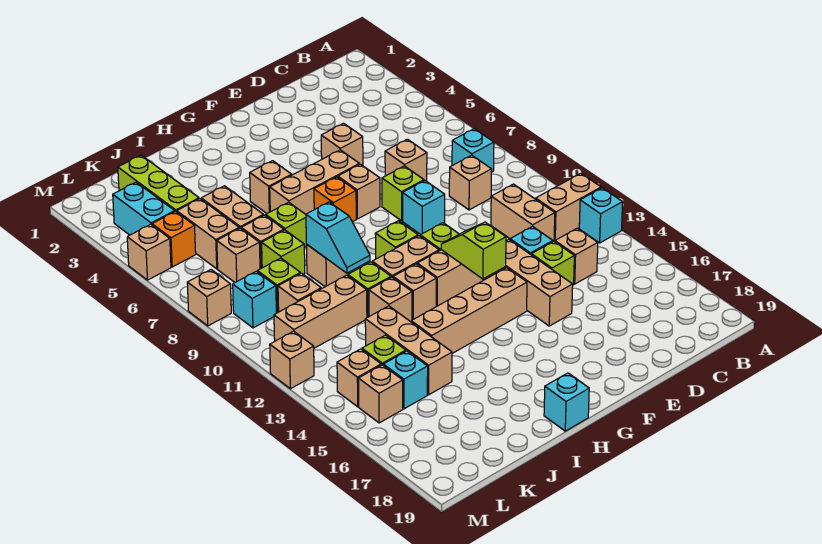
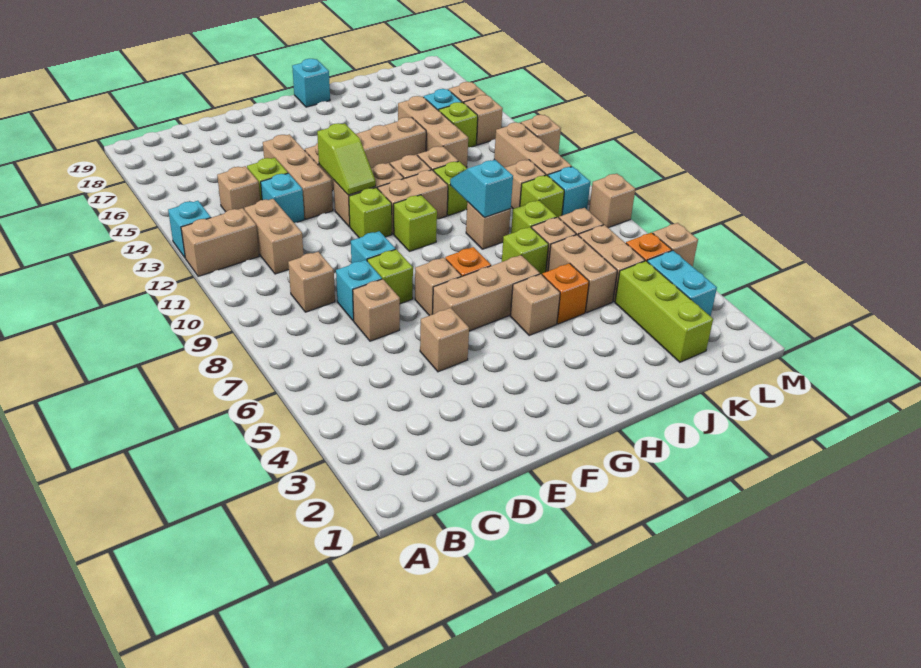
cyan brick B8 level 1 -> cyan brick D8 level 1
none -> orange brick I5 level 1
tan brick J11:L11 level 1 -> tan brick L10:L12 level 1

